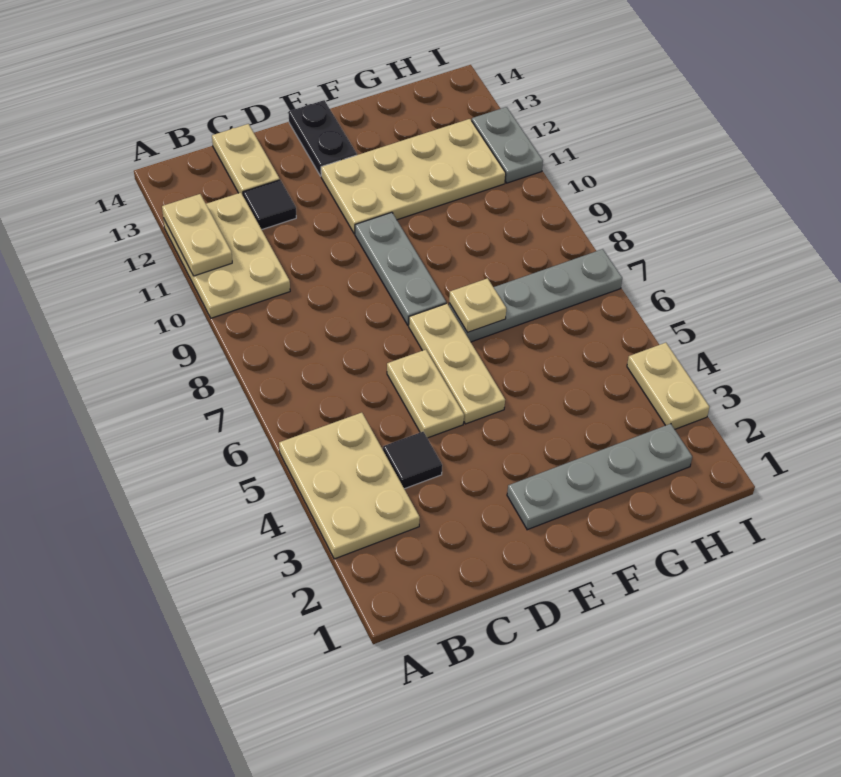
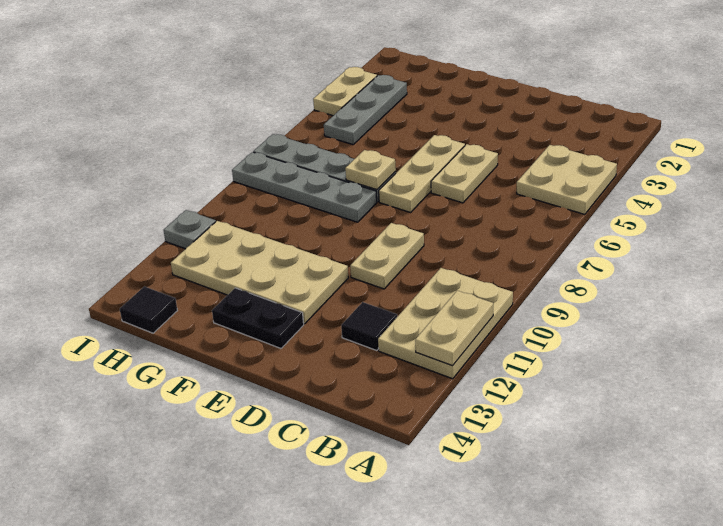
tan plate A3:B5 level 1 -> tan plate A4:B5 level 1
black tile C4 level 1 -> black tile H14 level 1
tan plate C13:C14 level 1 -> tan plate D9:D10 level 1
grey plate E2:H2 level 1 -> grey plate F8:I8 level 1
grey plate E8:E10 level 1 -> grey plate H3:H5 level 1
black plate E13:E14 level 1 -> black plate E13:F13 level 1
grey plate I11:I12 level 1 -> grey plate I11 level 1

